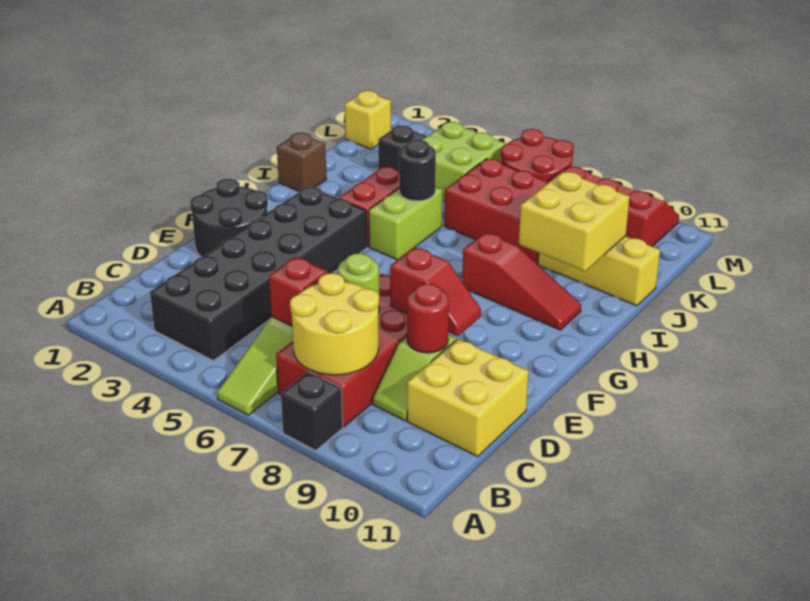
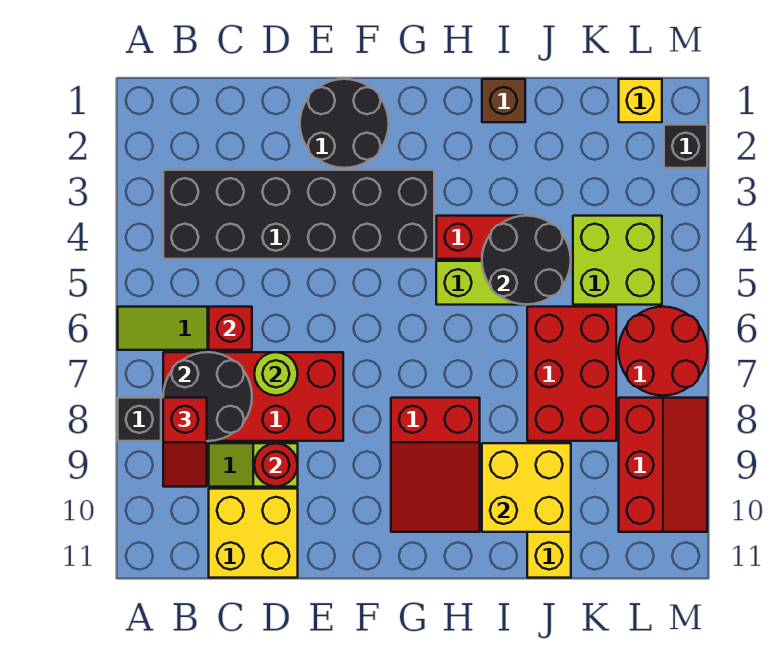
yellow round brick B7:C8 level 2 -> black round brick B7:C8 level 2
red slope E8:E9 level 2 top 8 -> red slope B8:B9 level 3 top 8
red slope H8:H10 level 1 top 8 -> red slope G8:H10 level 1 top 8
black round brick I5 level 2 -> black round brick I4:J5 level 2
black brick K3 level 1 -> black brick M2 level 1

